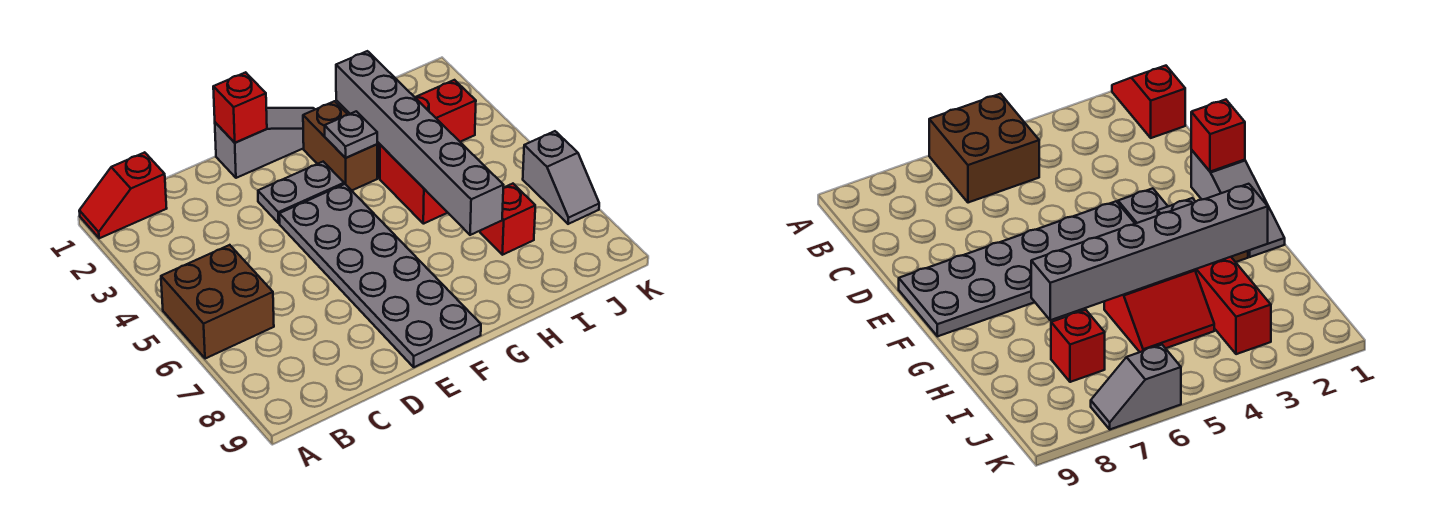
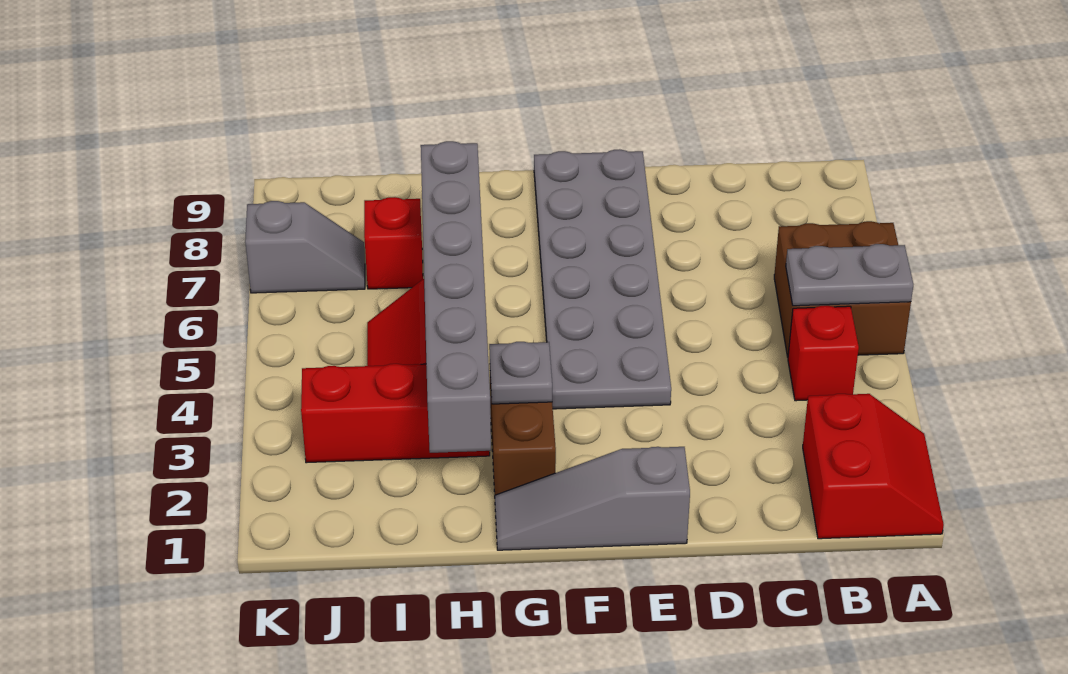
red slope A1:B1 level 1 top B -> red slope A1:B2 level 1 top B
red brick E1 level 2 -> red brick B4 level 1
grey plate E3:F3 level 1 -> grey plate A5:B5 level 2
grey slope K6:K7 level 1 top 6 -> grey slope J7:K7 level 1 top K

